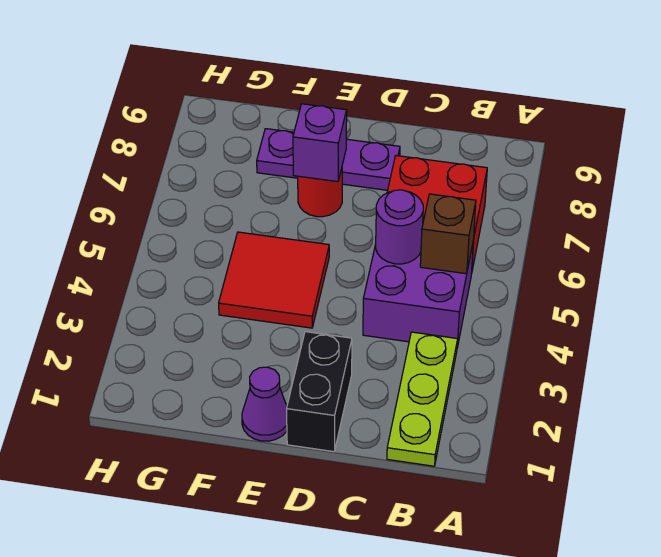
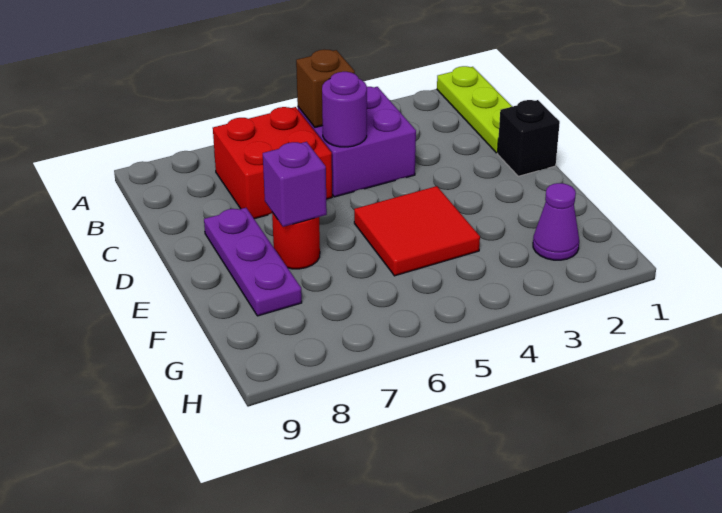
lime plate B1:B3 level 1 -> lime plate A1:C1 level 1
black brick D1:D2 level 1 -> black brick D1 level 1
purple cone E1 level 1 -> purple cone G2 level 1

